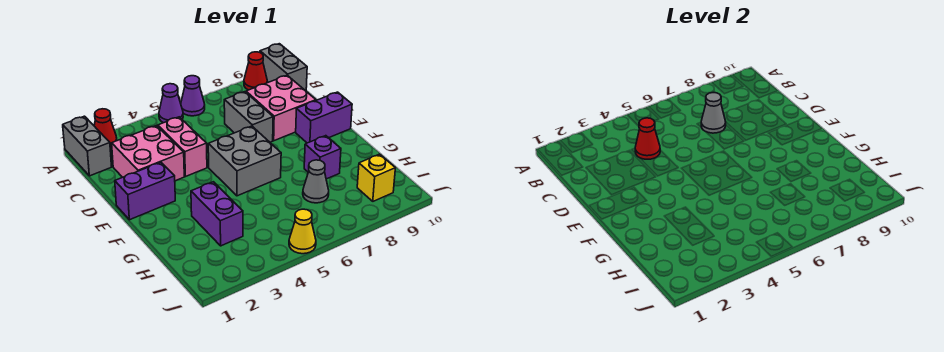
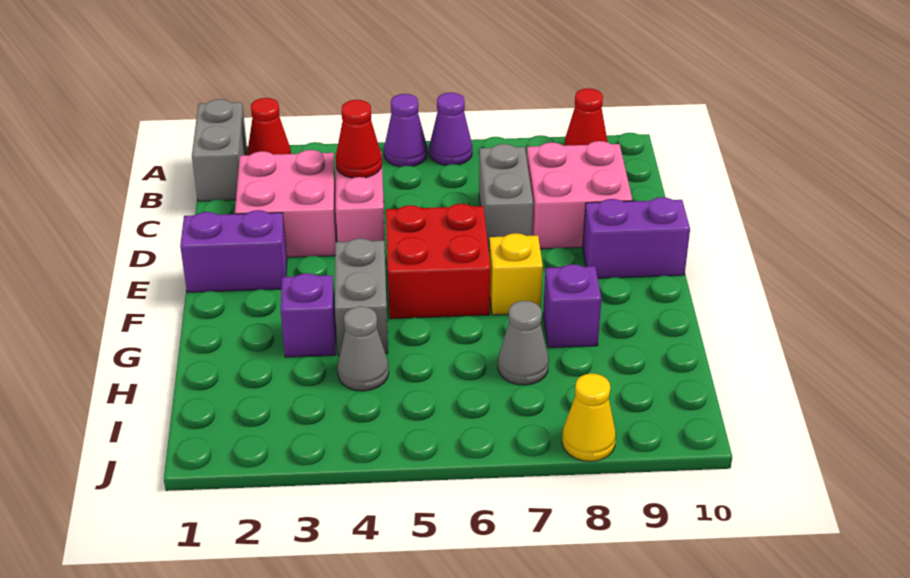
grey brick A10:B10 level 1 -> grey brick F4:G4 level 1
grey cone C7 level 2 -> grey cone H4 level 1
grey brick E5:F6 level 1 -> red brick E5:F6 level 1
purple brick G3:H3 level 1 -> purple brick G3 level 1
yellow brick I9 level 1 -> yellow brick F7 level 1
yellow cone J5 level 1 -> yellow cone J8 level 1

